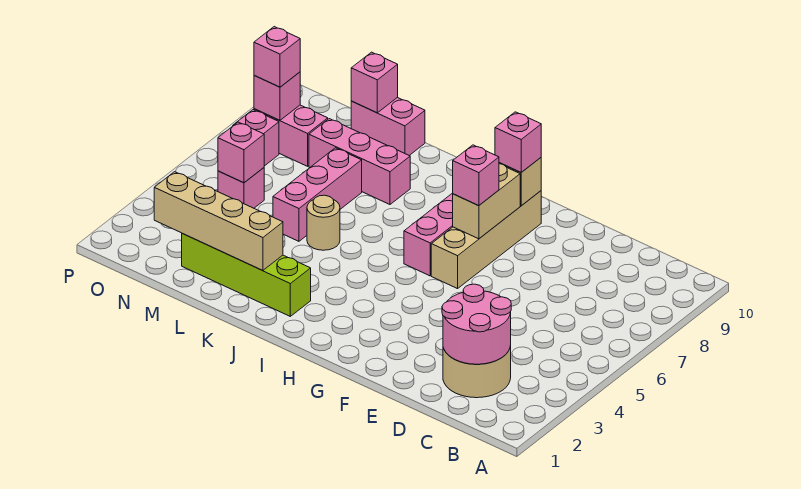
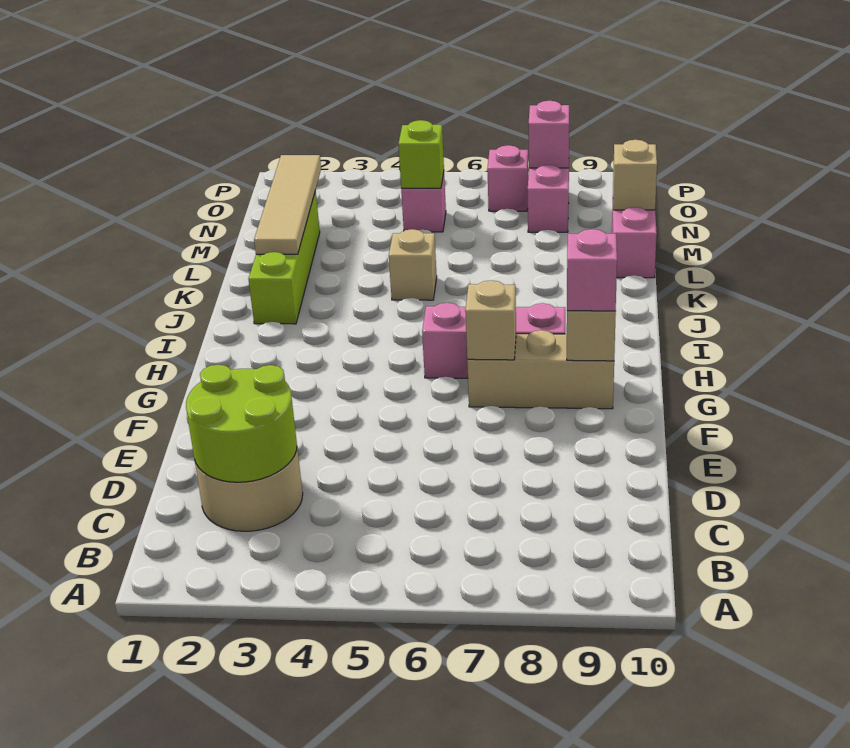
pink round brick C2:D3 level 2 -> lime round brick C2:D3 level 2
tan brick G6:G9 level 1 -> tan brick G7:G9 level 1
tan brick G7:G8 level 2 -> tan brick G7 level 2
pink brick G7 level 3 -> none
tan brick K2:N2 level 2 -> tan tile K2:N2 level 2
tan round brick K5 level 1 -> tan brick K5 level 1
pink brick K8:M8 level 1 -> none
pink brick L5:L7 level 1 -> none
pink brick M10 level 2 -> tan brick M10 level 2
pink brick N5 level 2 -> lime brick N5 level 2
pink brick O8 level 3 -> none

